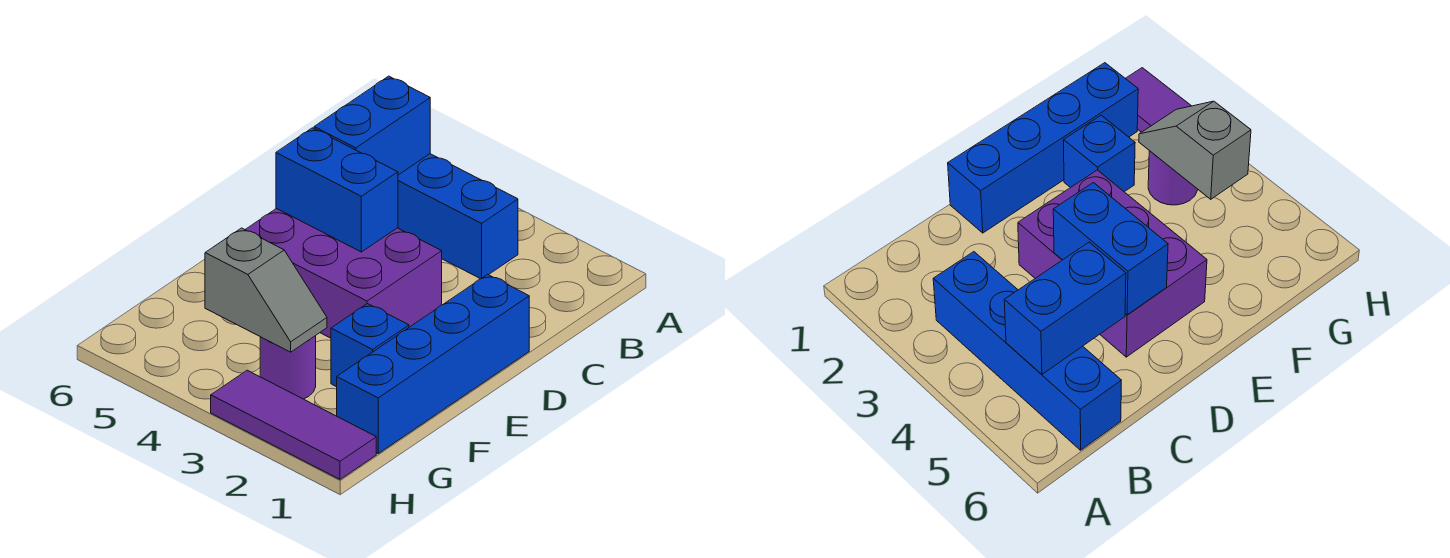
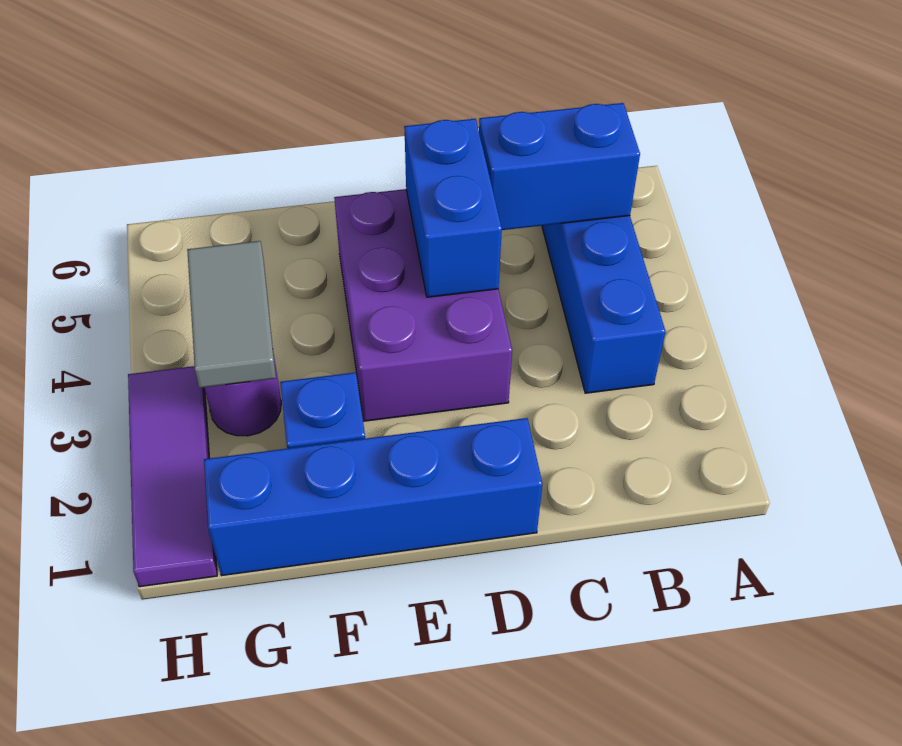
grey slope G3:G4 level 2 top 4 -> grey tile G3:G4 level 2

